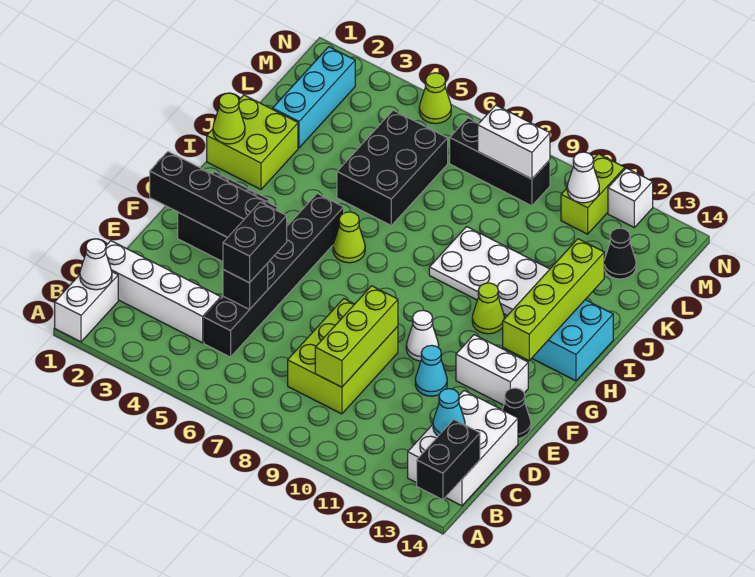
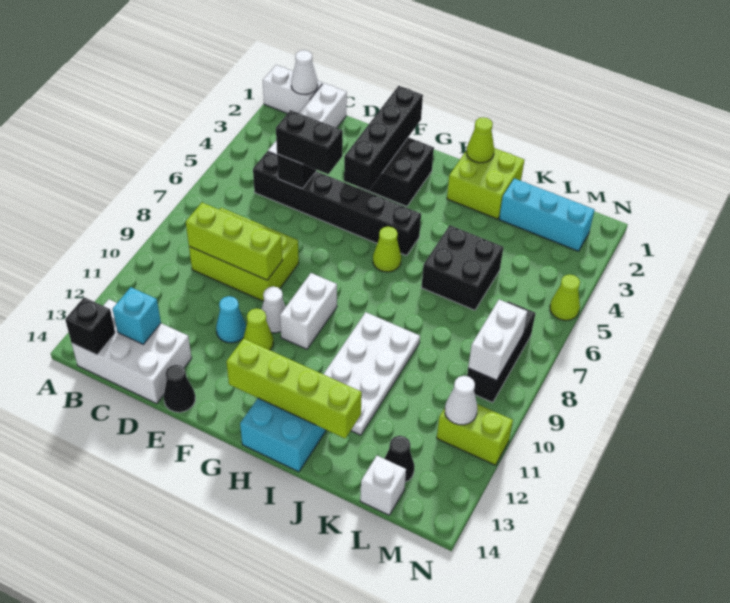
black brick A14:B14 level 2 -> black brick B14 level 2
cyan cone C13 level 2 -> cyan brick C13 level 2
white brick F12:F13 level 1 -> white brick G9:G10 level 1
lime cone H11 level 1 -> lime cone F11 level 1
black brick J5:L6 level 1 -> black brick J5:K6 level 1
white brick N12 level 1 -> white brick L14 level 1

